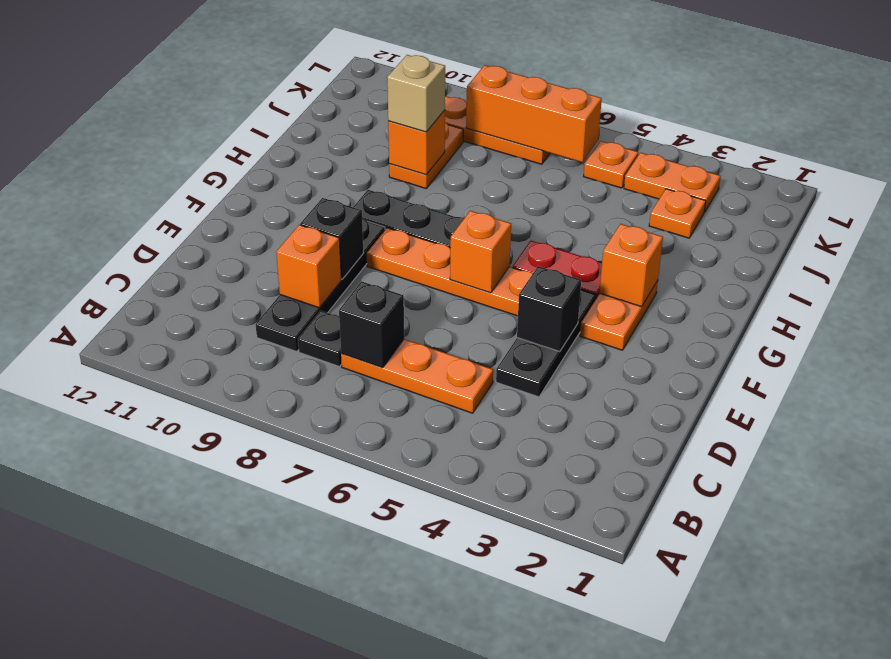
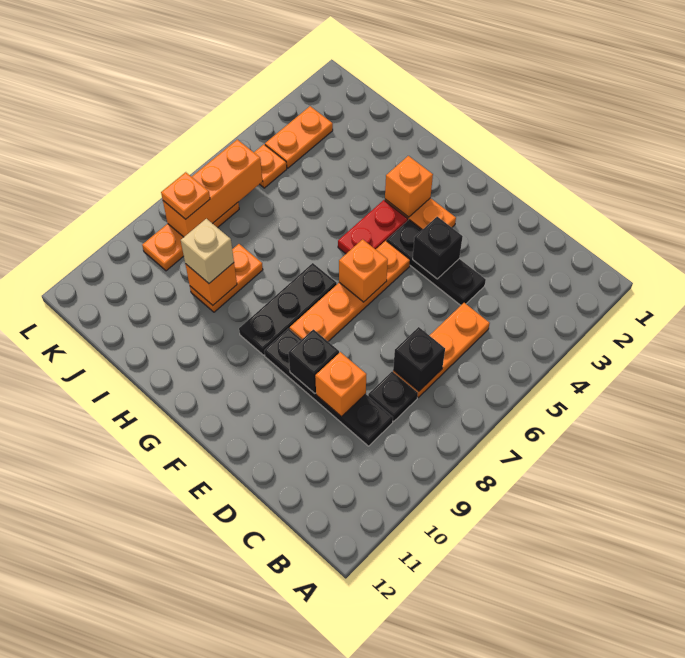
orange plate I9:J9 level 1 -> orange plate I8:I9 level 1
orange plate J3 level 1 -> orange plate K8 level 3

